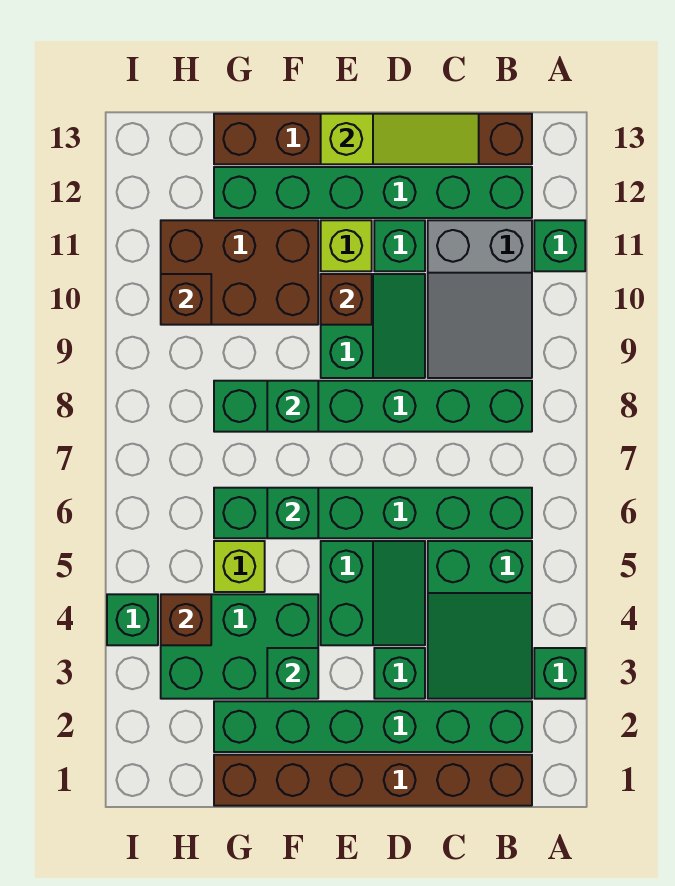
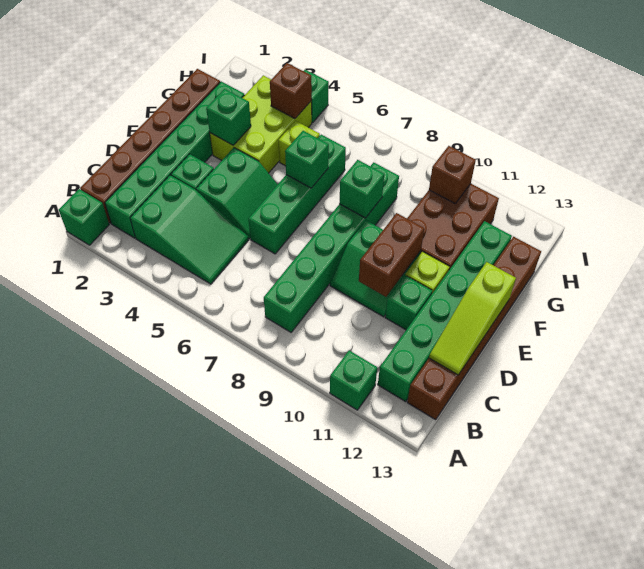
green brick A3 level 1 -> green brick A1 level 1
green slope B3:C5 level 1 top 5 -> green slope B3:C5 level 1 top 3
green brick B6:G6 level 1 -> green brick D6:G6 level 1
grey slope B9:C11 level 1 top 11 -> none
green slope D4:E5 level 1 top E -> green slope D4:E5 level 1 top 4
brown brick E10 level 2 -> brown brick D10:E10 level 2
green brick F3:H4 level 1 -> lime brick F3:H4 level 1

